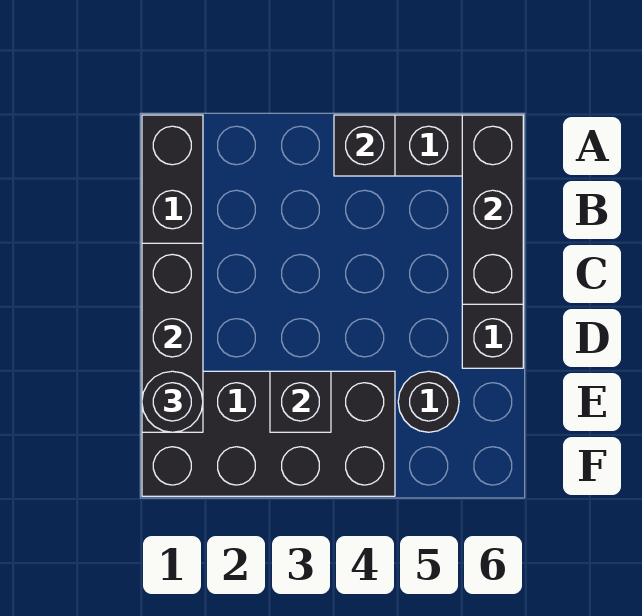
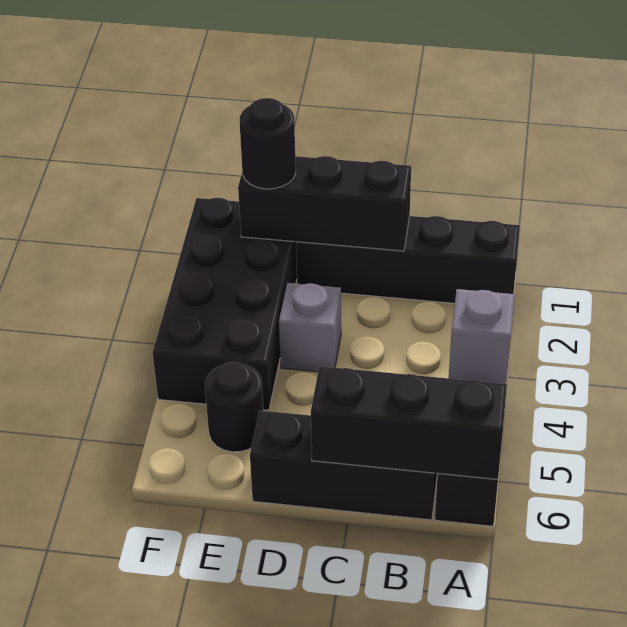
black brick A4 level 2 -> grey brick A4 level 2
none -> grey brick D3 level 1
black brick E3 level 2 -> none

